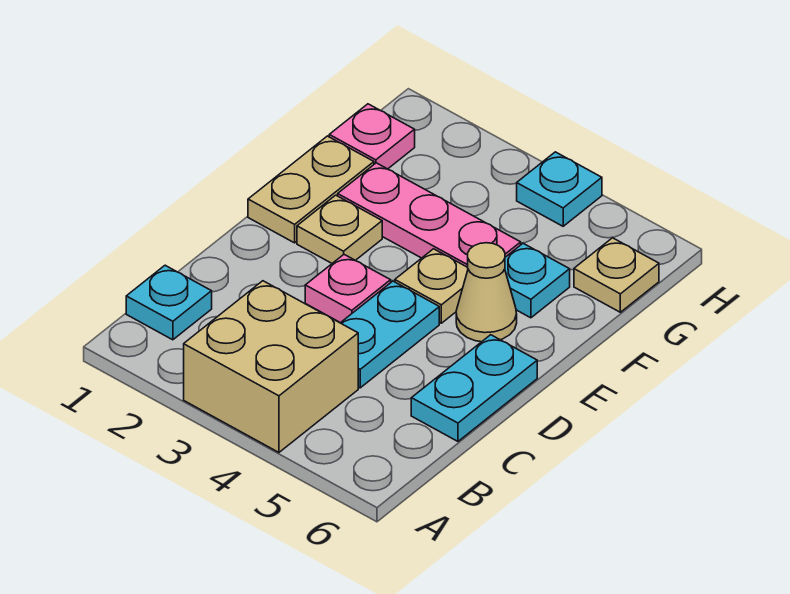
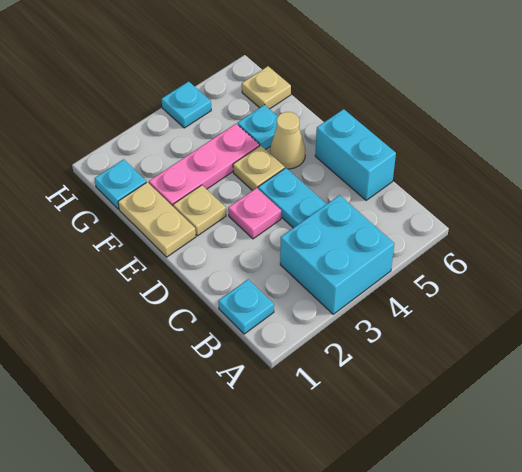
tan brick A3:B4 level 1 -> cyan brick A3:B4 level 1
cyan plate C6:D6 level 1 -> cyan brick C6:D6 level 1
pink plate G1 level 1 -> cyan plate G1 level 1

